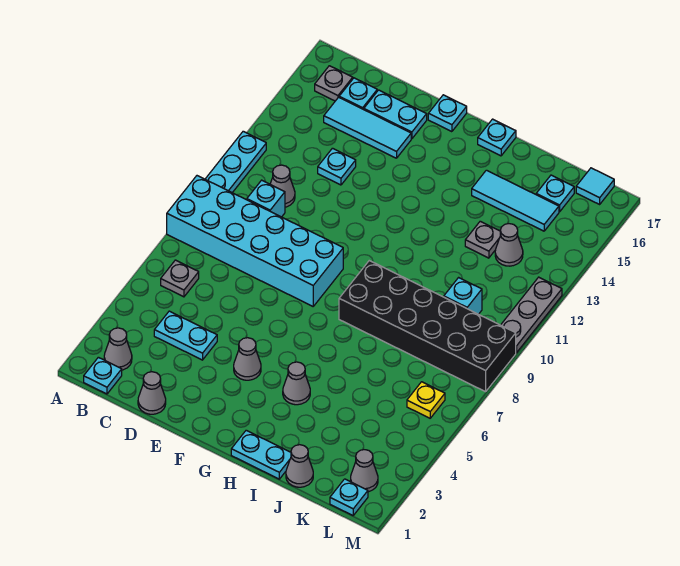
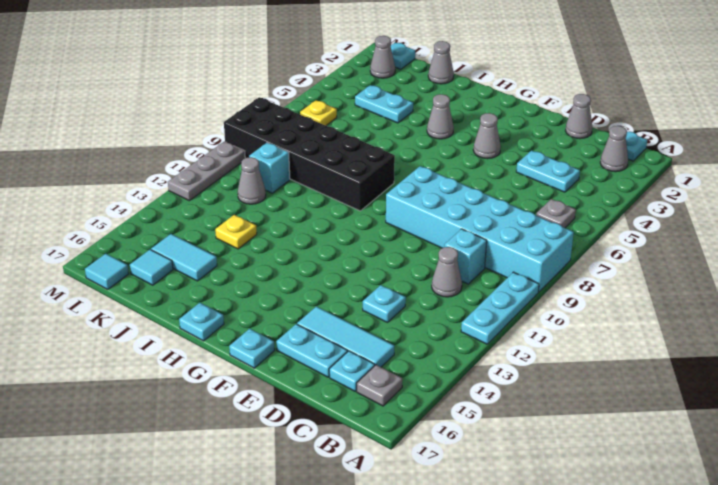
cyan plate H1:I1 level 1 -> cyan plate J4:K4 level 1
cyan tile I15:K15 level 1 -> cyan tile J15:K15 level 1
grey plate J13 level 1 -> yellow plate J13 level 1
grey cone K13 level 1 -> grey cone K11 level 1
cyan plate K16 level 1 -> cyan tile K16 level 1

